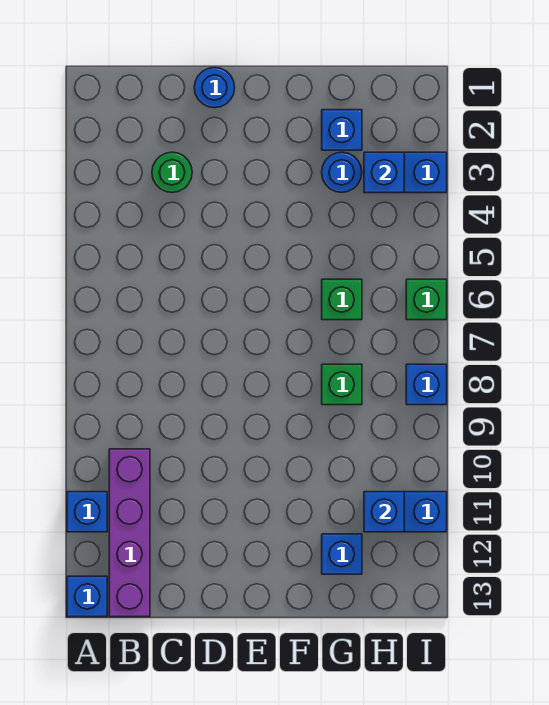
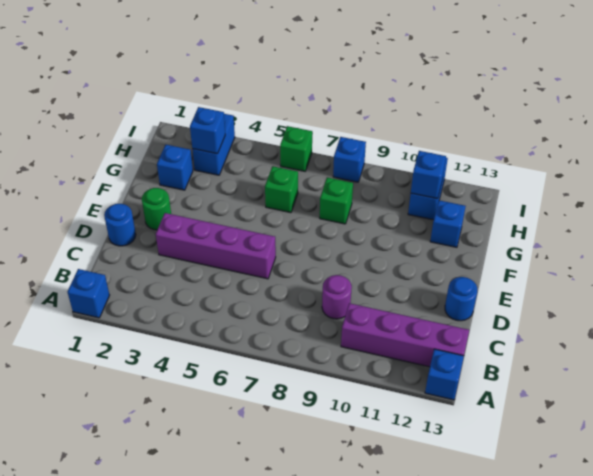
blue brick A11 level 1 -> blue brick A1 level 1
green round brick C3 level 1 -> green round brick E2 level 1
none -> purple round brick C9 level 1
none -> purple brick D3:D6 level 1
blue round brick G3 level 1 -> blue round brick D13 level 1

